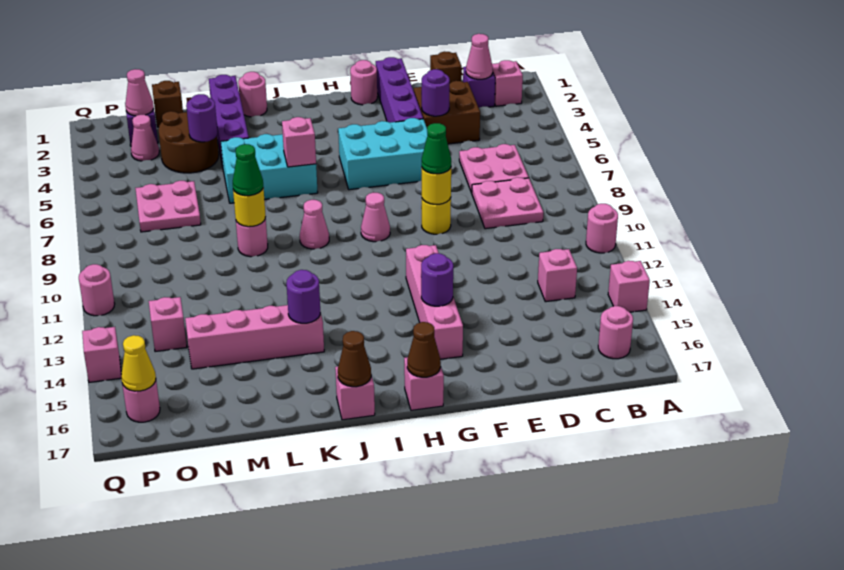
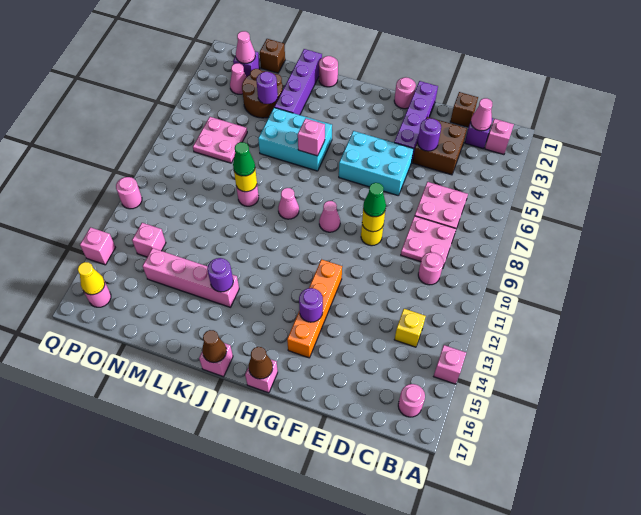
pink round brick A11 level 1 -> pink round brick C10 level 1
pink brick C13 level 1 -> yellow brick C13 level 1
pink brick G12:G15 level 1 -> orange brick G12:G15 level 1

